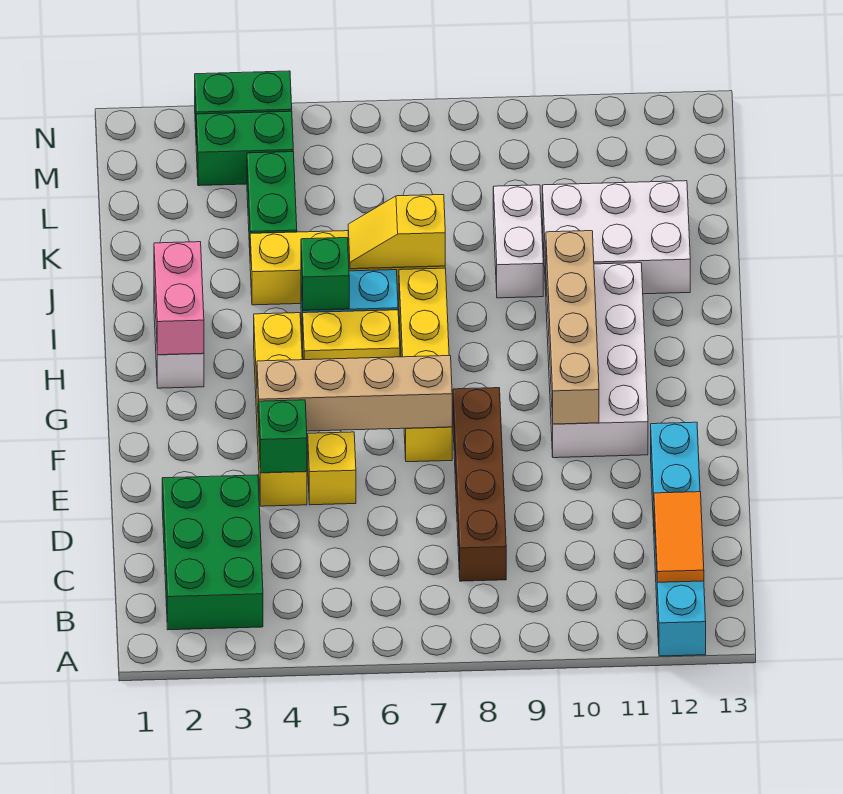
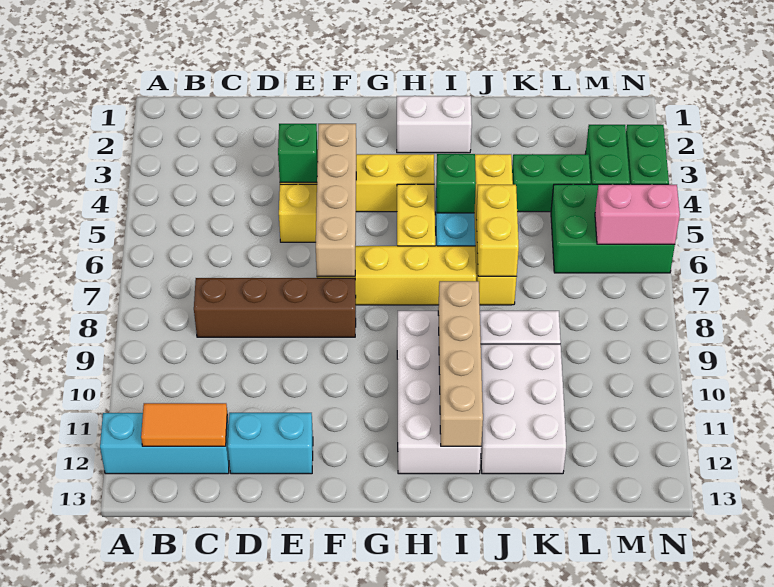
green brick B2:D3 level 1 -> green brick L5:N6 level 1
white brick F10:I11 level 1 -> white brick H9:I12 level 1
tan brick F10:I10 level 2 -> tan brick I9:I12 level 2
pink brick H2:I2 level 2 -> pink brick M6:N6 level 2
yellow slope J6:J7 level 2 top 7 -> yellow brick J6:J7 level 2

